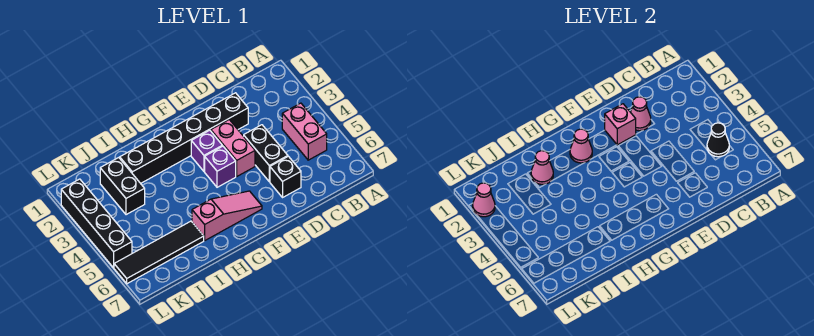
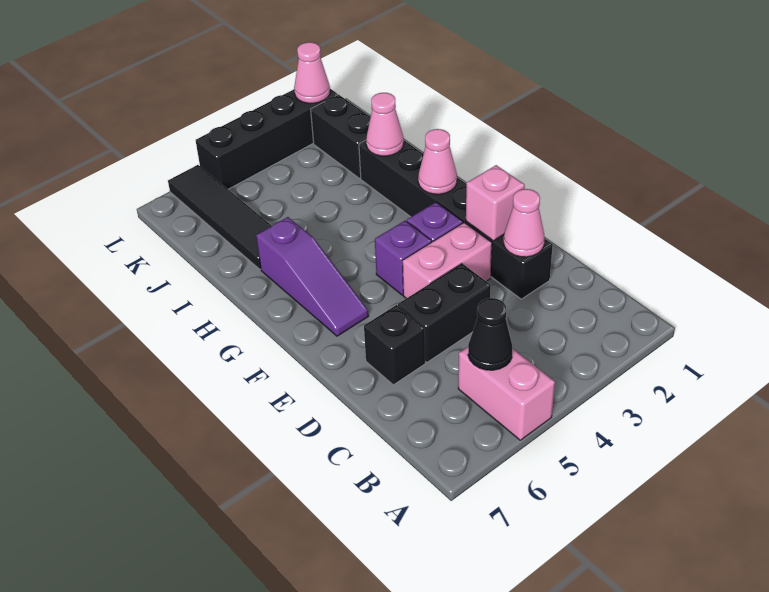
pink brick B4:B5 level 1 -> pink brick A5:B5 level 1
pink slope F6:H6 level 1 top H -> purple slope F6:H6 level 1 top H
black brick J2:J3 level 1 -> black brick J2:K2 level 1

